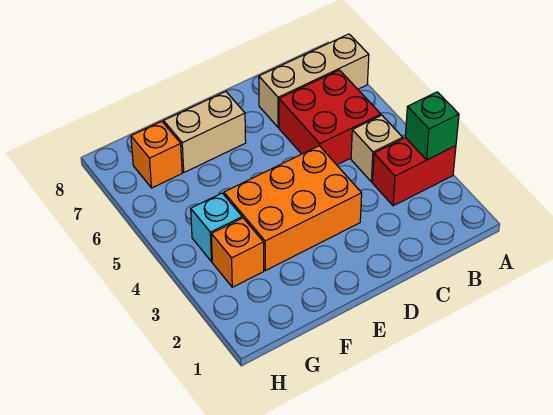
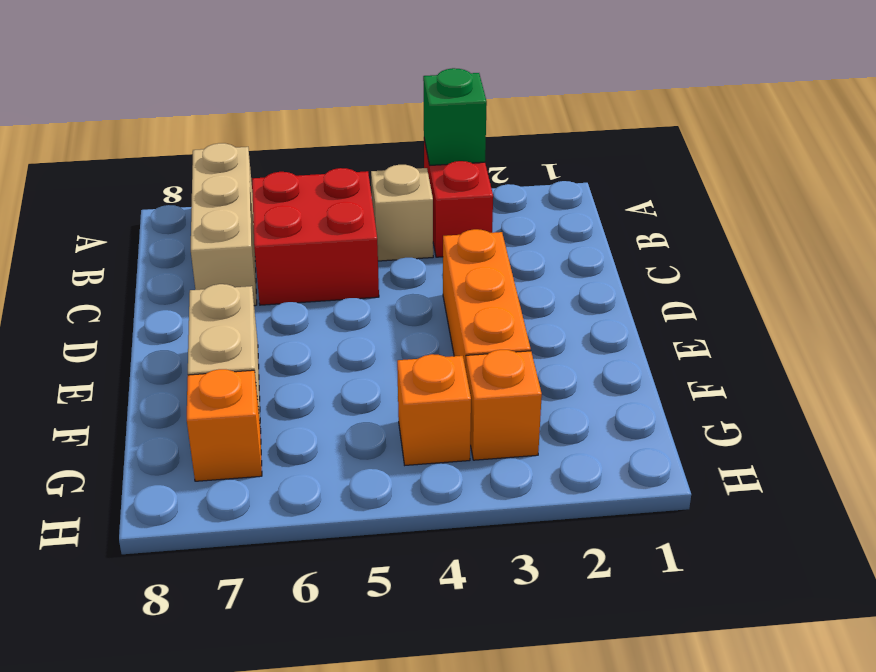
orange brick D3:F4 level 1 -> orange brick D3:F3 level 1
cyan brick G4 level 1 -> orange brick G4 level 1

